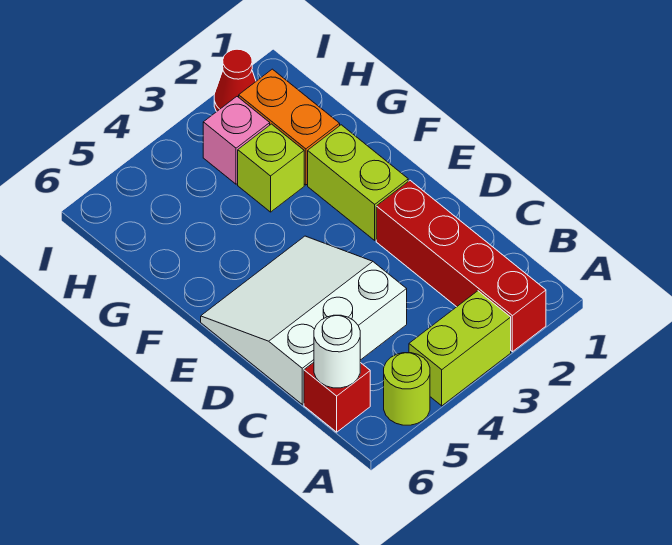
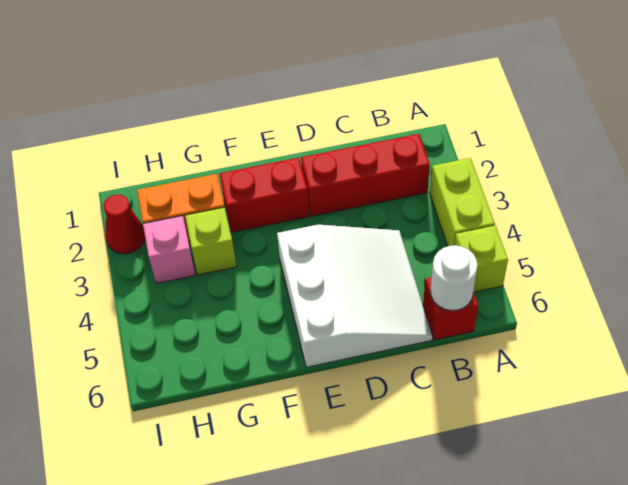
red brick A2:D2 level 1 -> red brick B2:D2 level 1
lime round brick A5 level 1 -> lime brick A5 level 1
white slope C4:E6 level 1 top C -> white slope C4:E6 level 1 top E
lime brick E2:F2 level 1 -> red brick E2:F2 level 1

